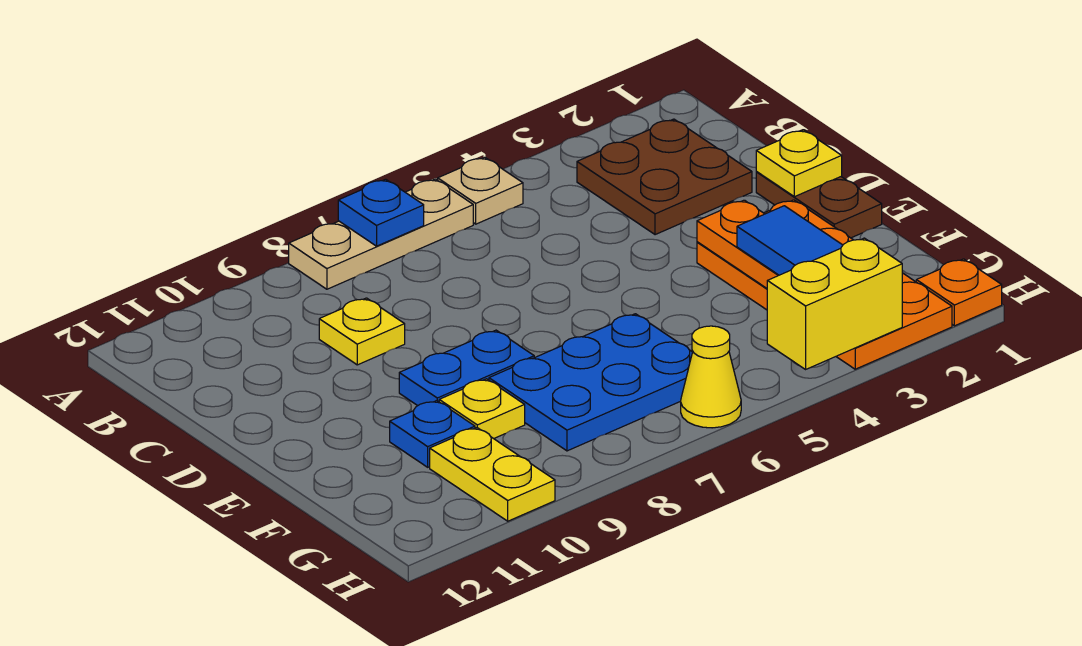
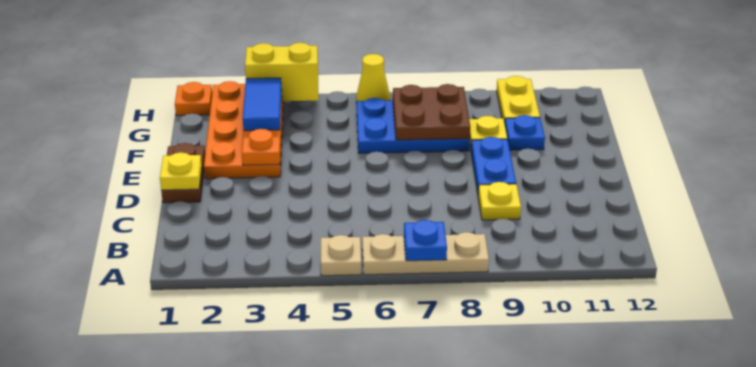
brown plate B2:C3 level 1 -> brown plate F7:G8 level 2
blue plate E8:E9 level 1 -> blue plate D9:E9 level 1

